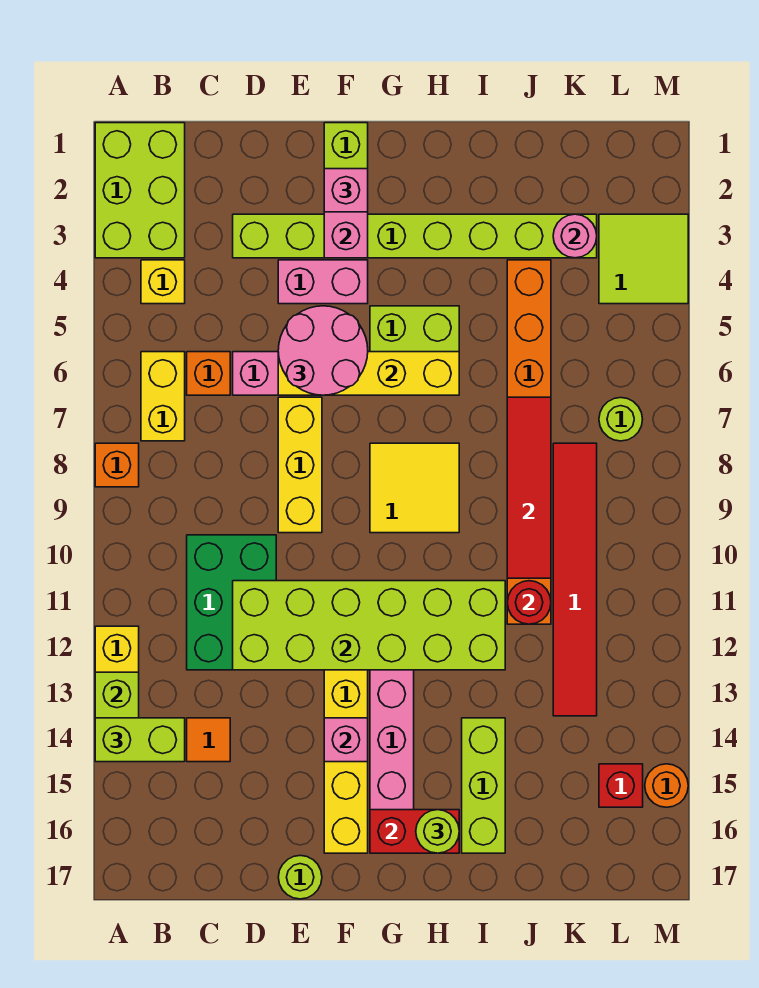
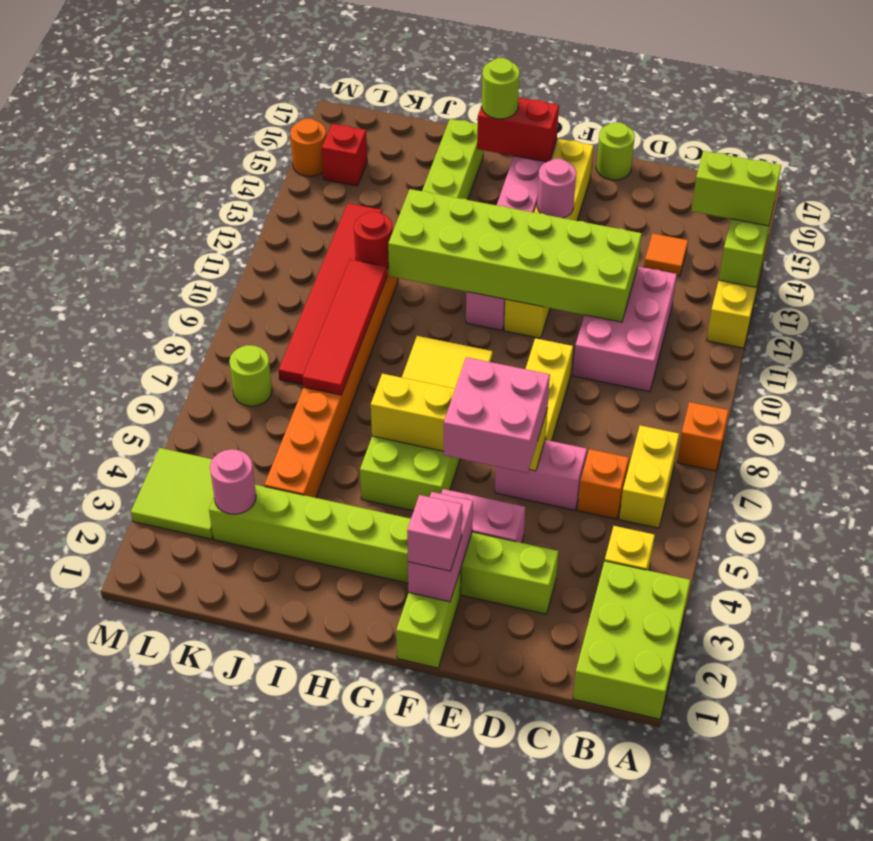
green brick C10:D12 level 1 -> pink brick C10:D12 level 1
pink round brick E5:F6 level 3 -> pink brick E5:F6 level 3
pink brick F14 level 2 -> pink round brick F14 level 2

